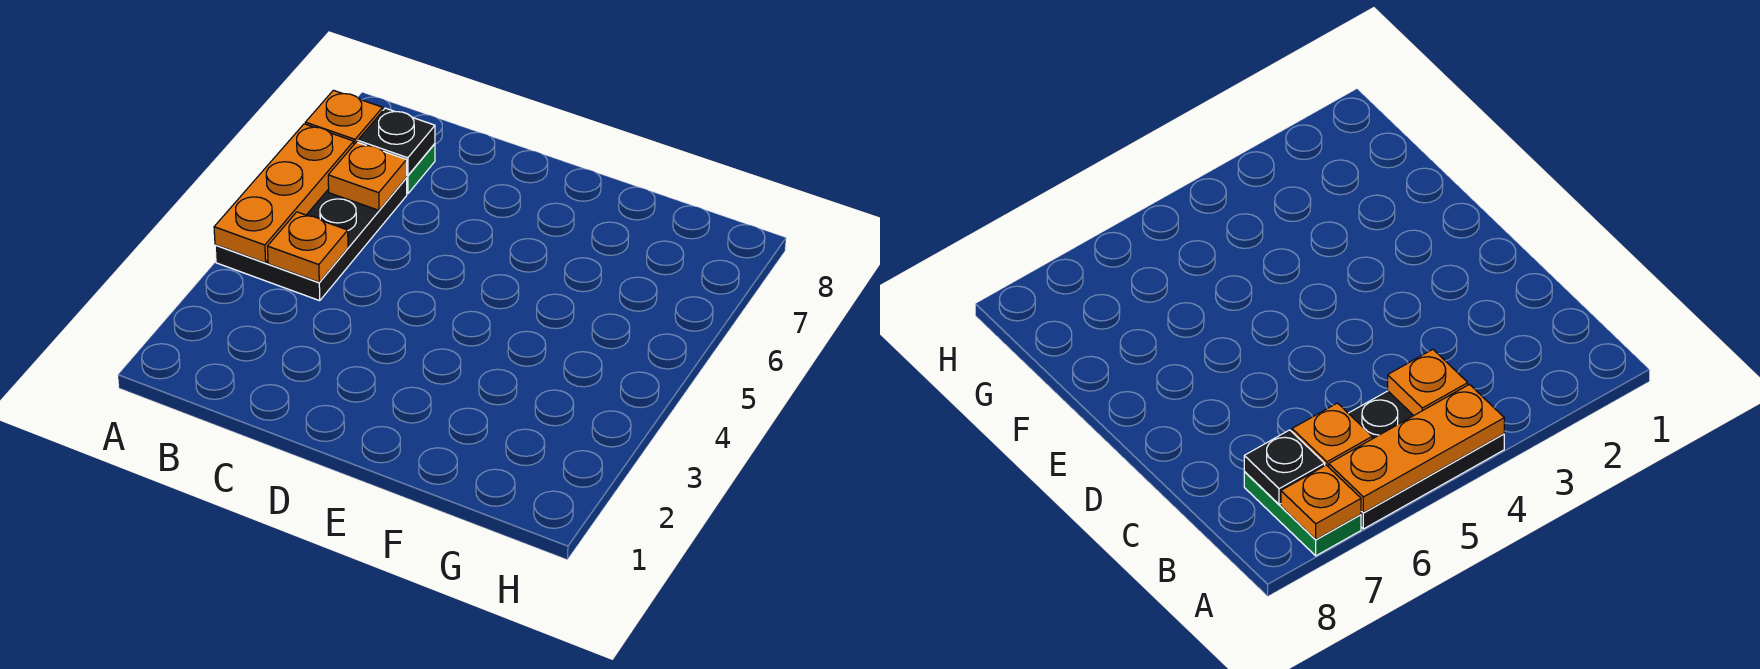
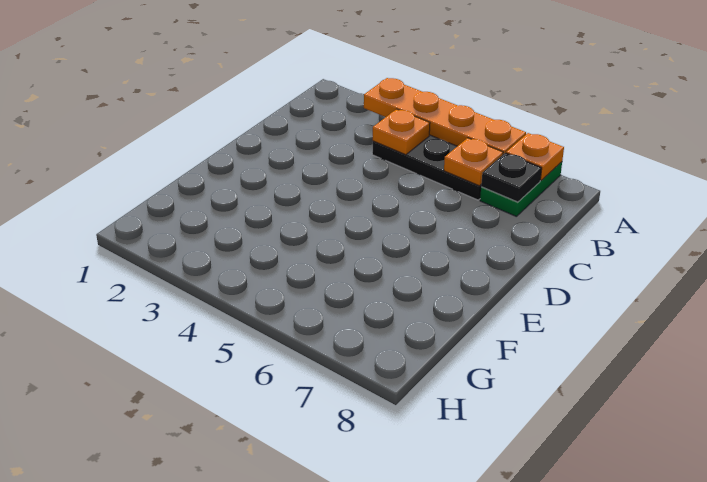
orange plate A4:A6 level 2 -> orange plate A3:A6 level 2

